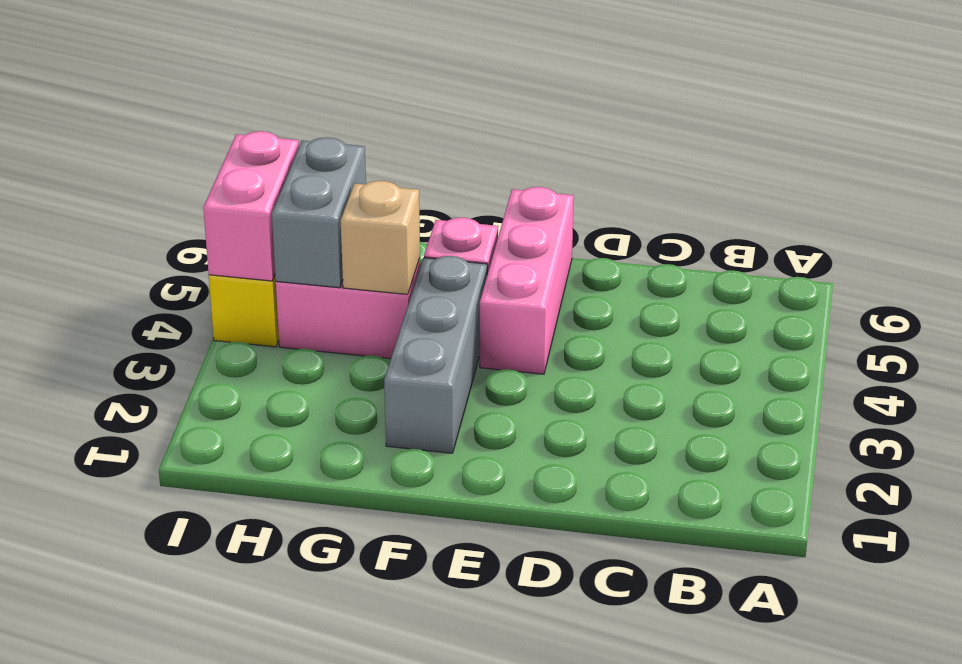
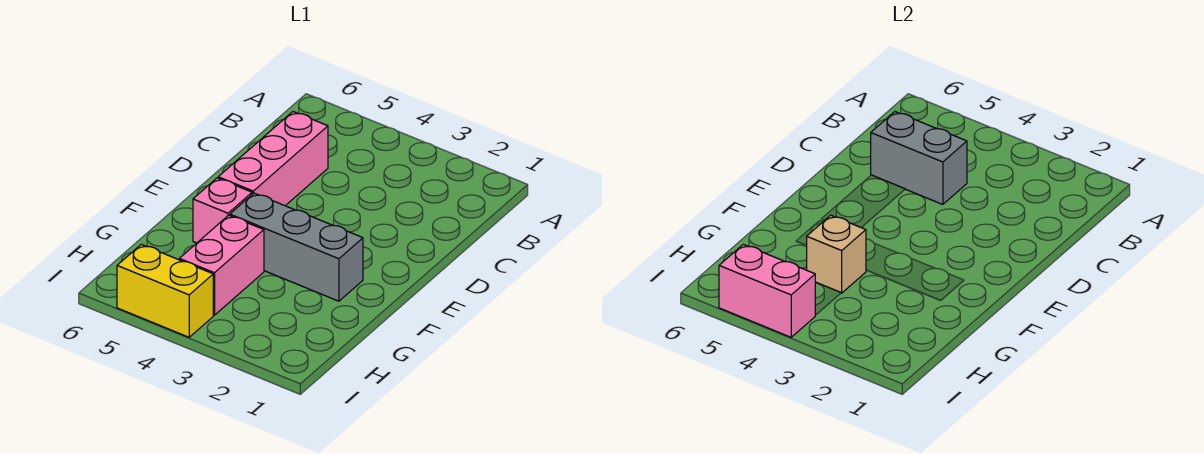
pink brick E4:E6 level 1 -> pink brick C5:E5 level 1
grey brick H4:H5 level 2 -> grey brick C4:C5 level 2

